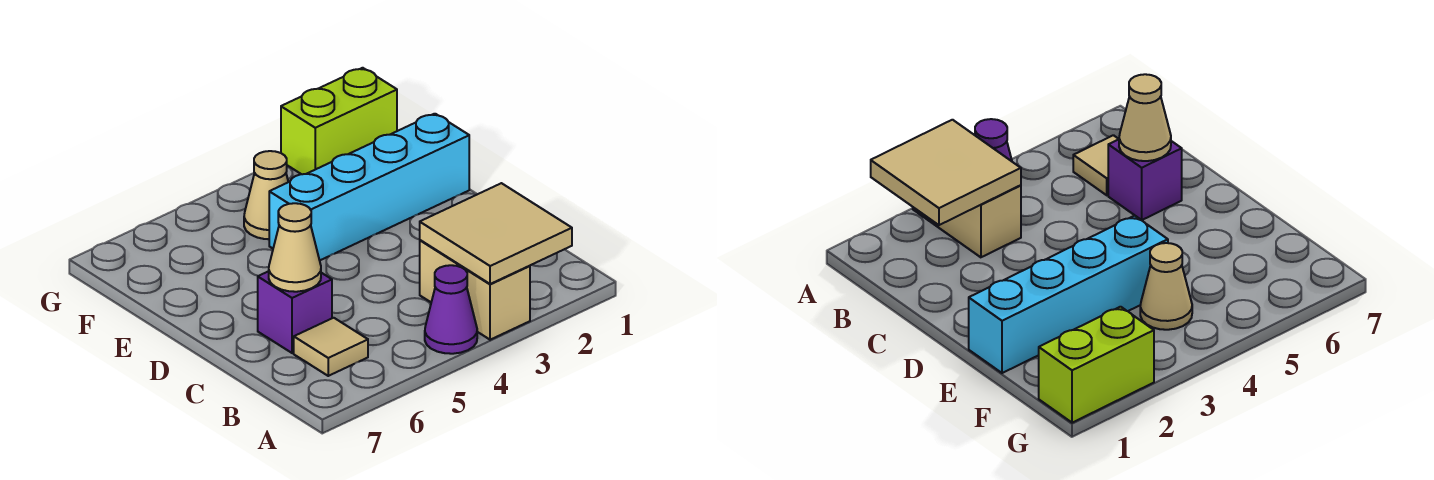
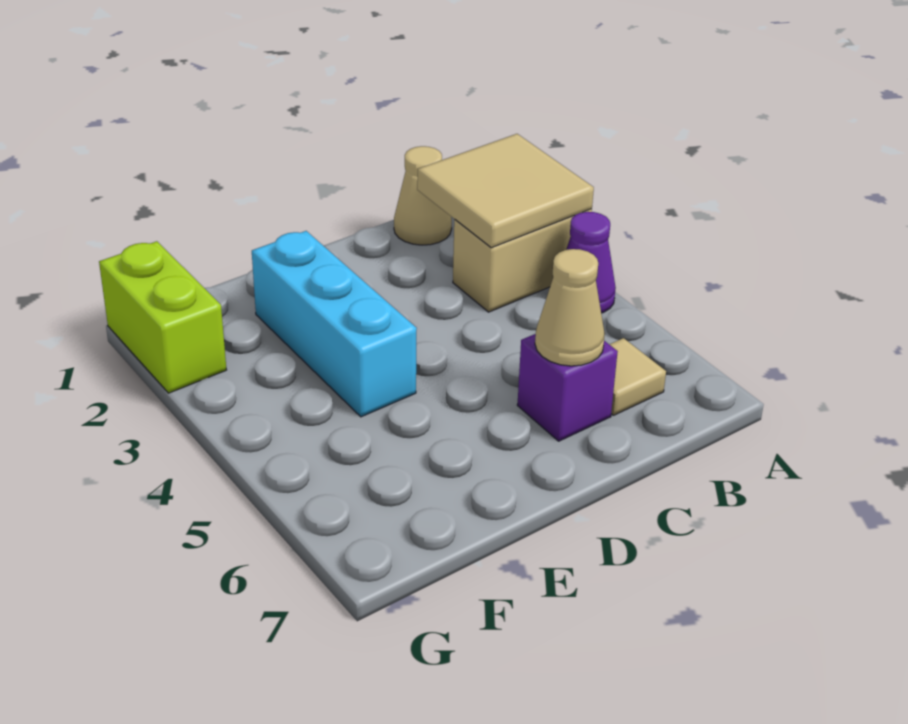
cyan brick E1:E4 level 1 -> cyan brick E2:E4 level 1
tan cone F4 level 1 -> tan cone B1 level 1

